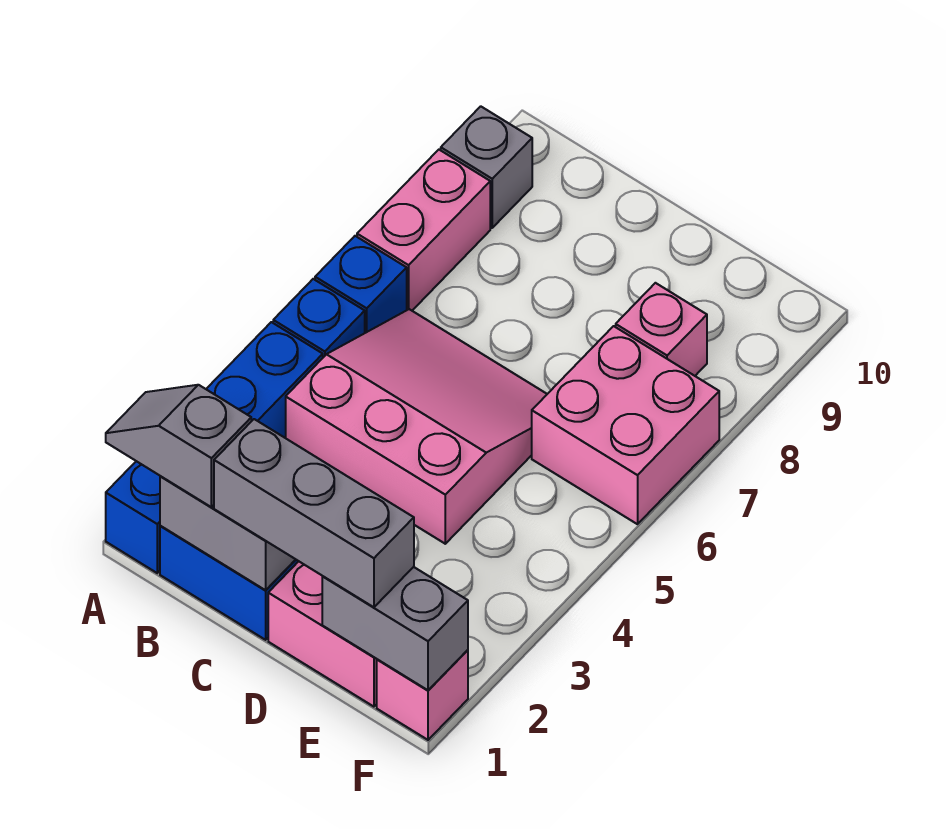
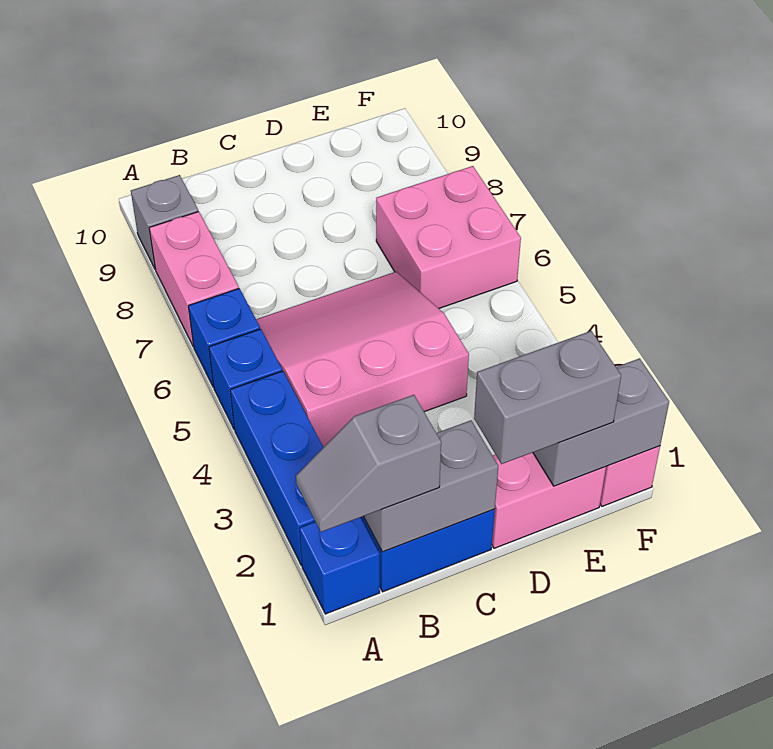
grey brick C1:E1 level 3 -> grey brick D1:E1 level 3
pink brick E8 level 1 -> none

